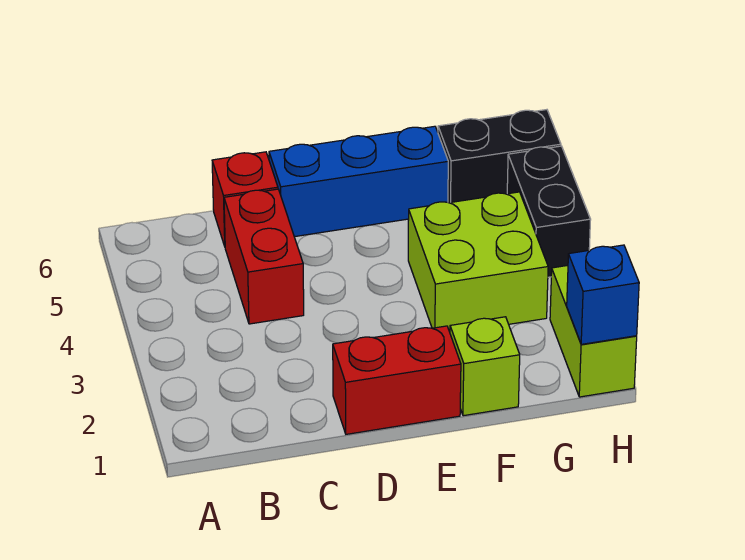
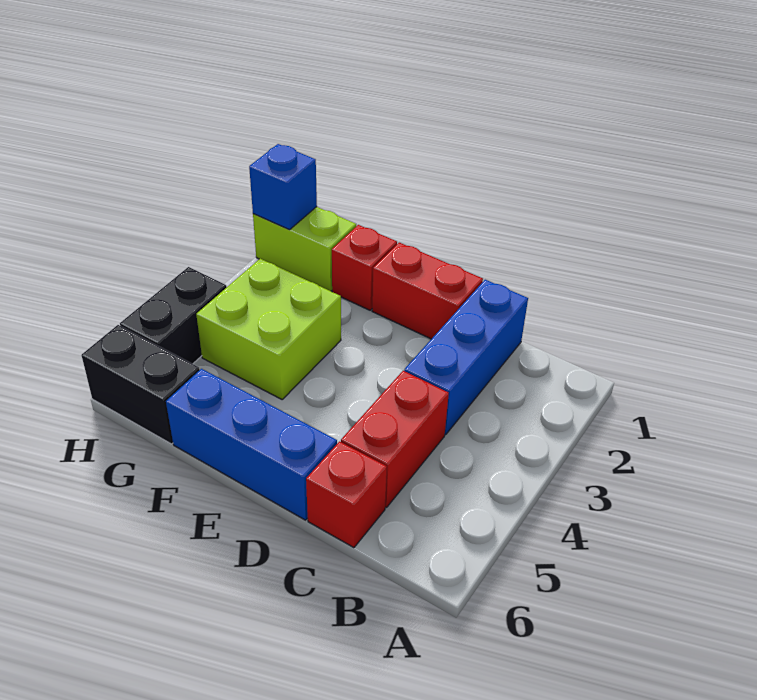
none -> blue brick C1:C3 level 1
lime brick F1 level 1 -> red brick F1 level 1
lime brick H1:H2 level 1 -> lime brick G1:H1 level 1

